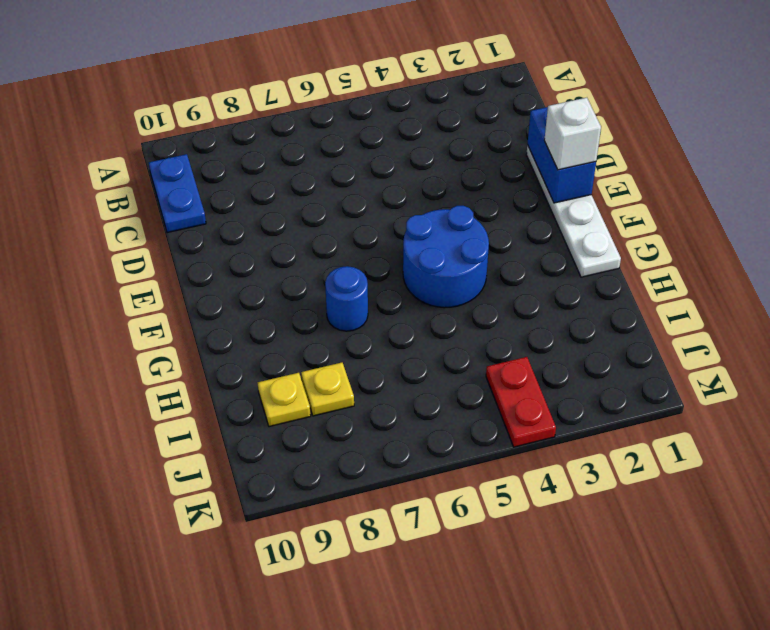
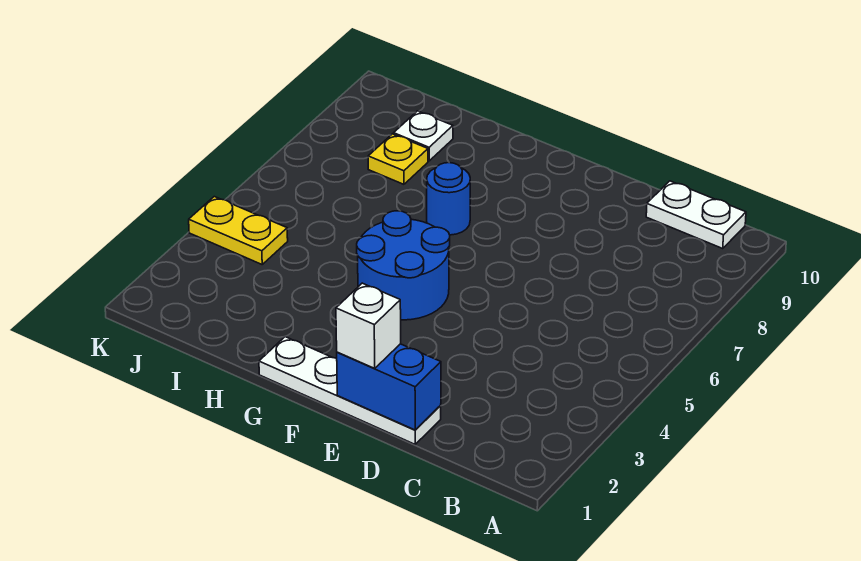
blue plate B10:C10 level 1 -> white plate B10:C10 level 1
yellow plate I9 level 1 -> white plate I9 level 1
red plate J4:K4 level 1 -> yellow plate J4:K4 level 1

